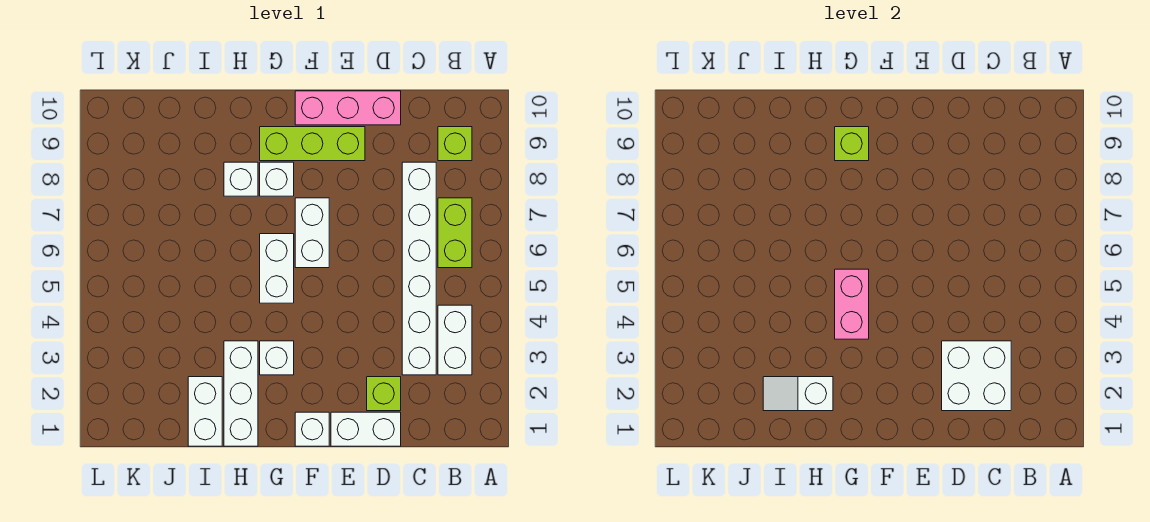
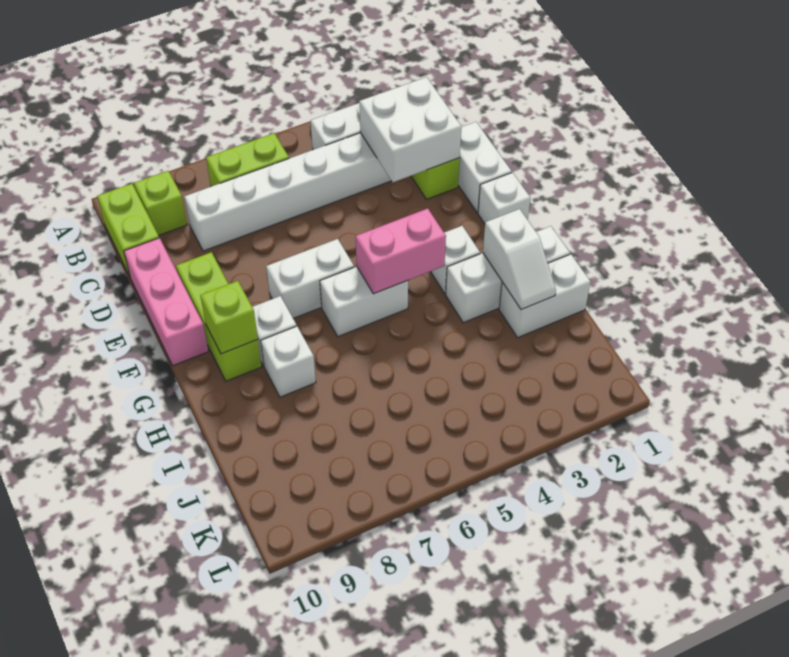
none -> lime brick B10:C10 level 1

